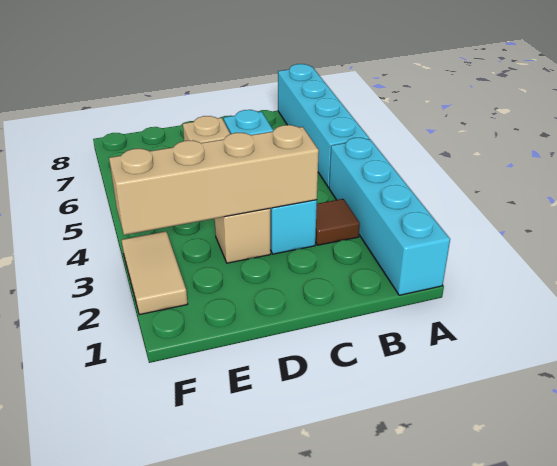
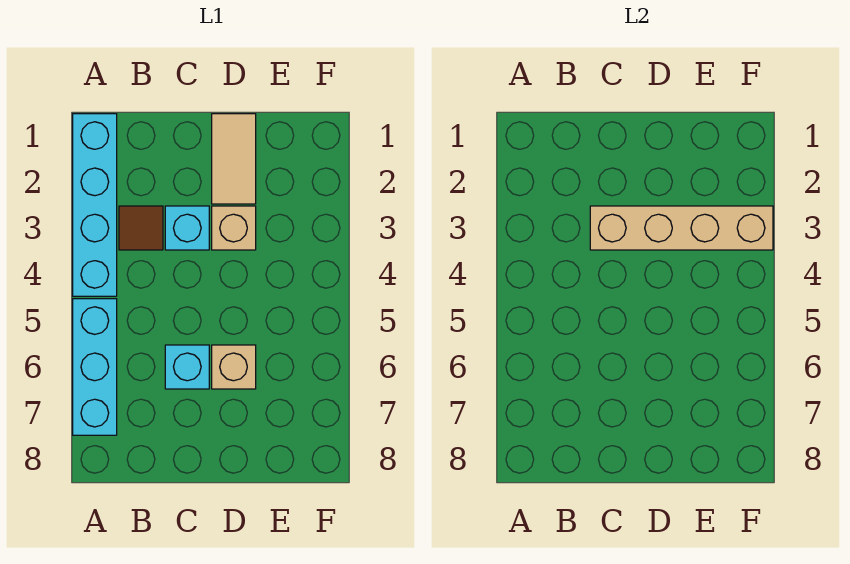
cyan brick A5:A8 level 1 -> cyan brick A5:A7 level 1
tan tile F2:F3 level 1 -> tan tile D1:D2 level 1

